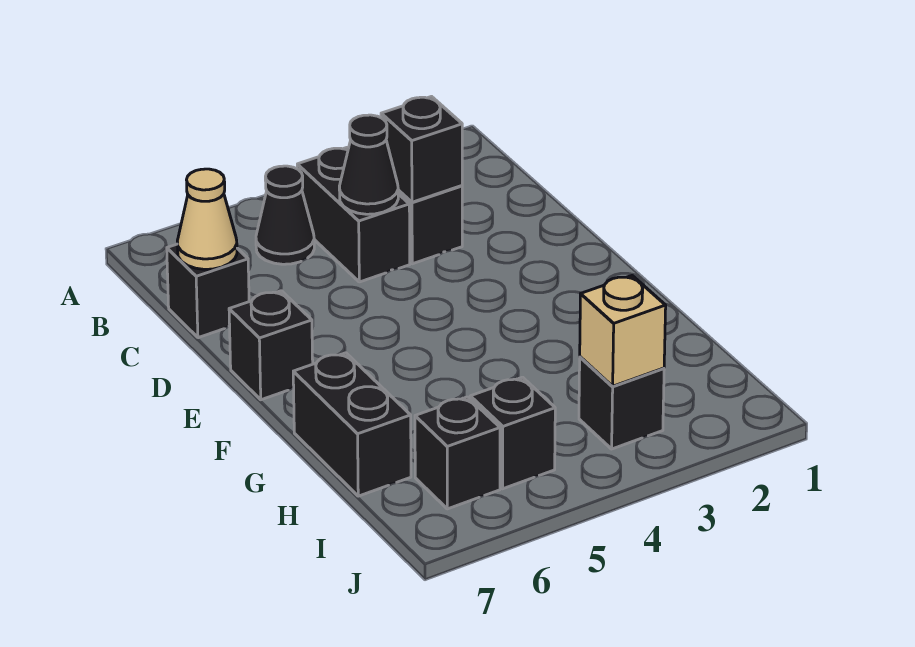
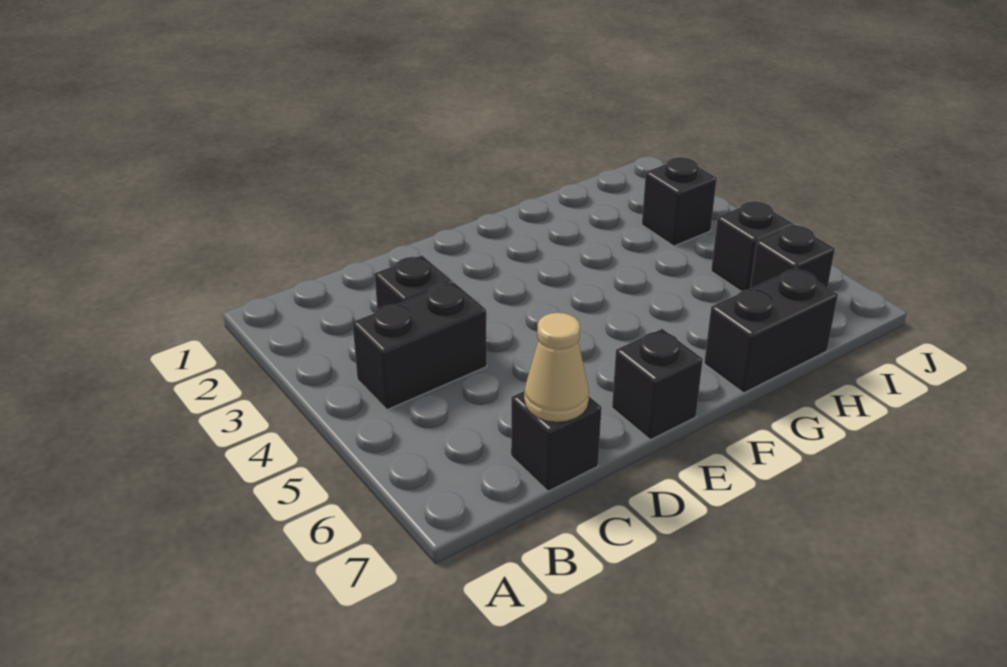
black cone B5 level 1 -> none
black brick C3 level 2 -> none
black cone C4 level 2 -> none
tan brick I3 level 2 -> none

